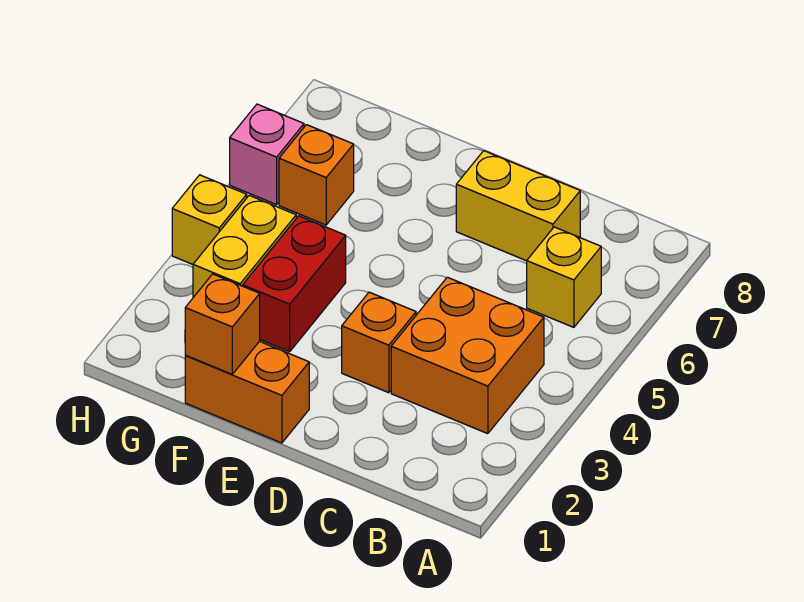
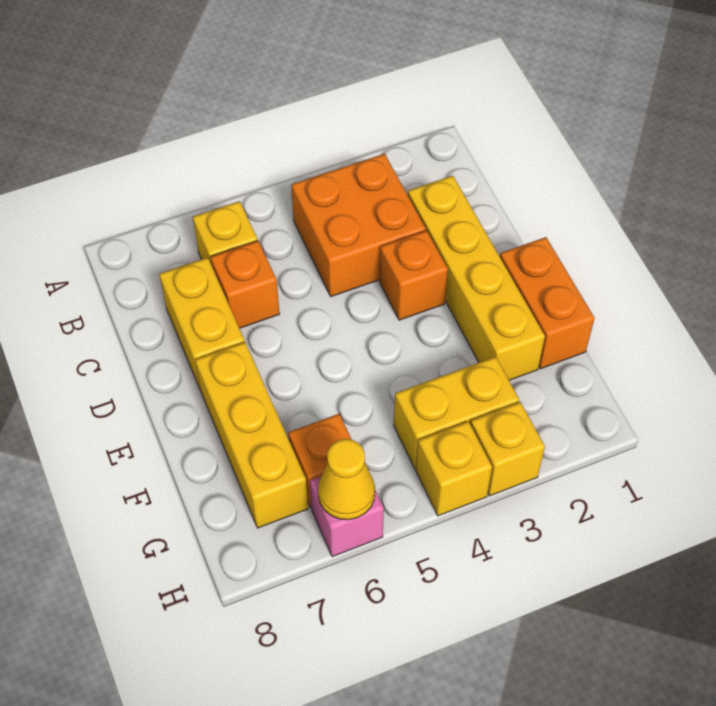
none -> yellow brick C2:F2 level 1
none -> yellow brick E7:G7 level 1
orange brick F1 level 2 -> orange brick C6 level 1
red brick F3:F4 level 1 -> none
none -> yellow brick H3 level 1
none -> yellow cone H6 level 2

